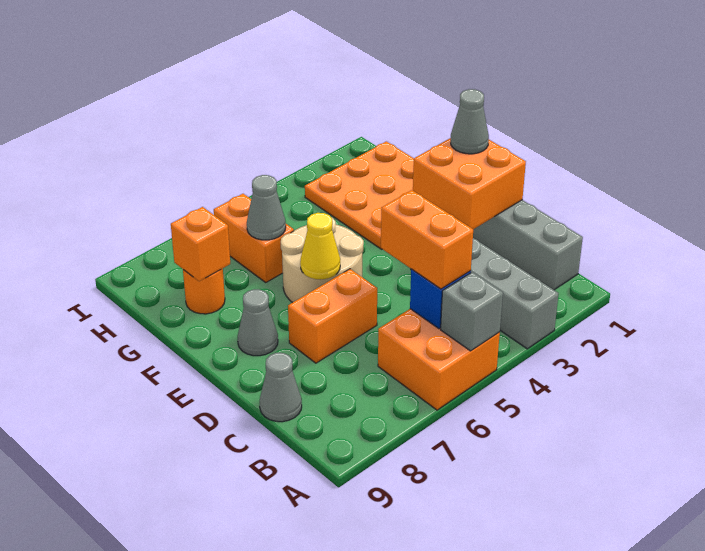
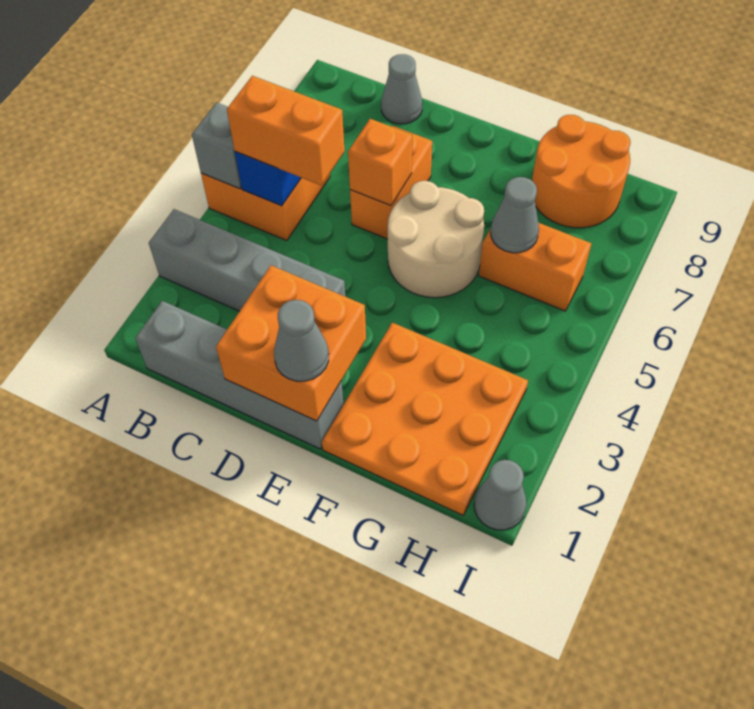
yellow cone E6 level 2 -> none
grey cone E8 level 1 -> grey cone I1 level 1
orange round brick G8 level 1 -> orange round brick G8:H9 level 1
orange brick G8 level 2 -> orange brick D6 level 2

